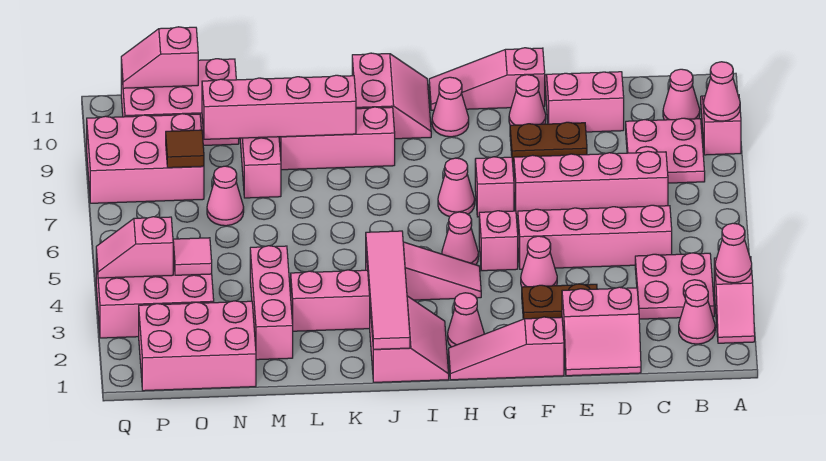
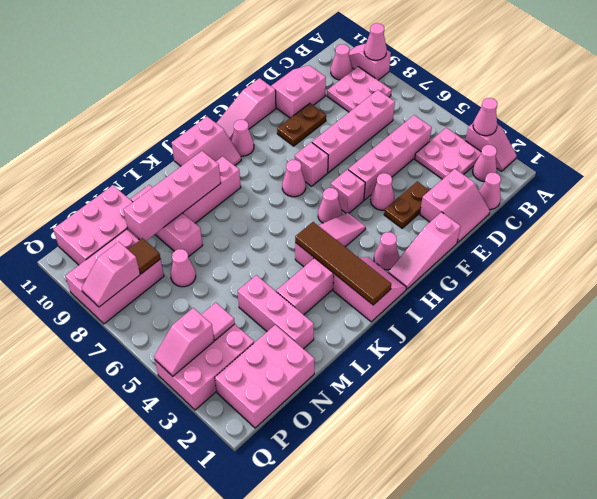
pink cone F10 level 1 -> pink cone C1 level 1
pink slope I10:J11 level 1 top J -> pink slope I10:J11 level 1 top 11
pink tile J1:J4 level 2 -> brown tile J1:J4 level 2
pink slope O11:P11 level 2 top O -> pink slope P8:Q8 level 2 top P

